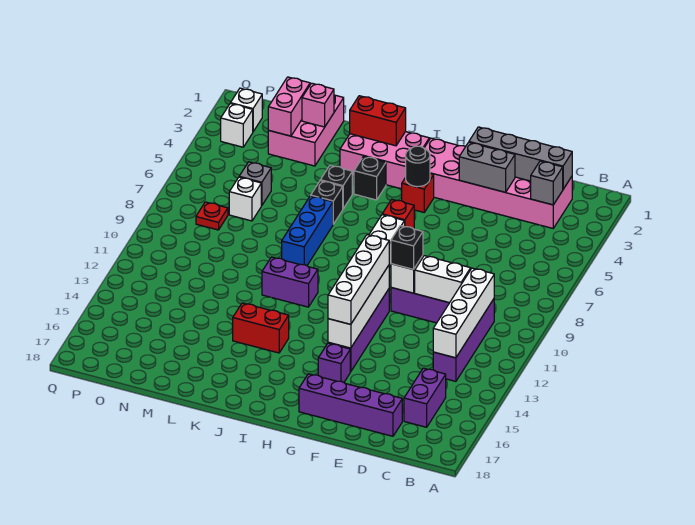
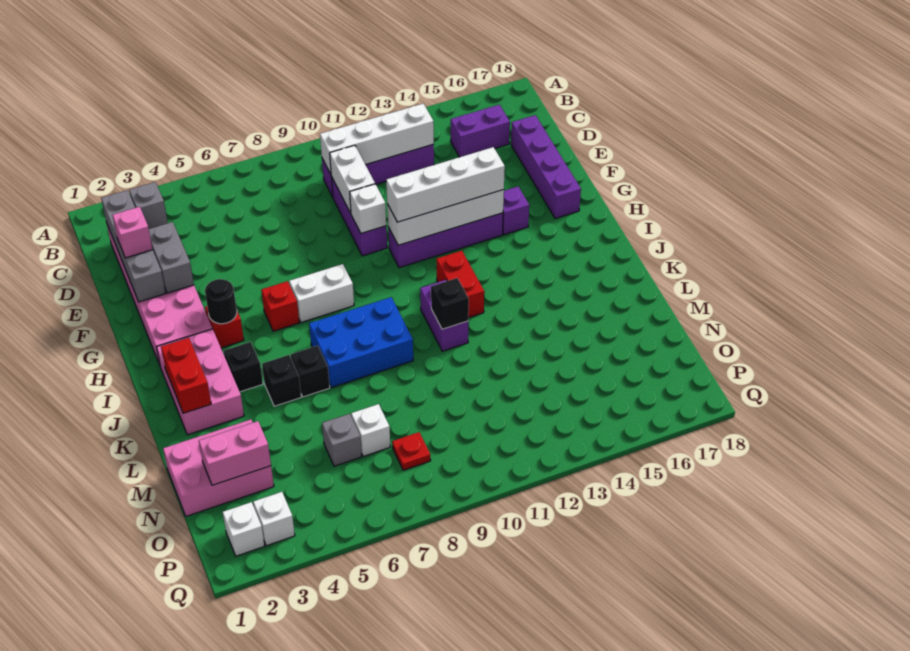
black brick F10 level 3 -> black brick K11 level 2
red brick J14:K14 level 1 -> red brick I12:J12 level 1
blue brick K7:K9 level 1 -> blue brick J7:K9 level 1
pink brick M2 level 2 -> pink brick E2 level 3

